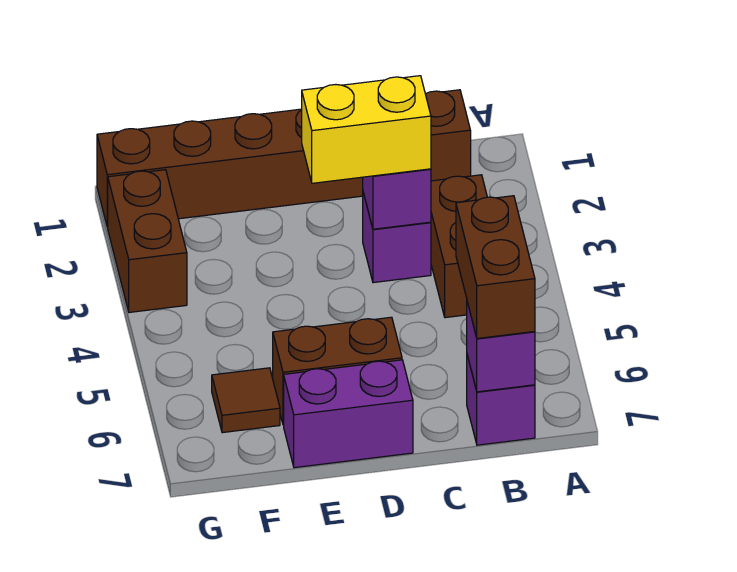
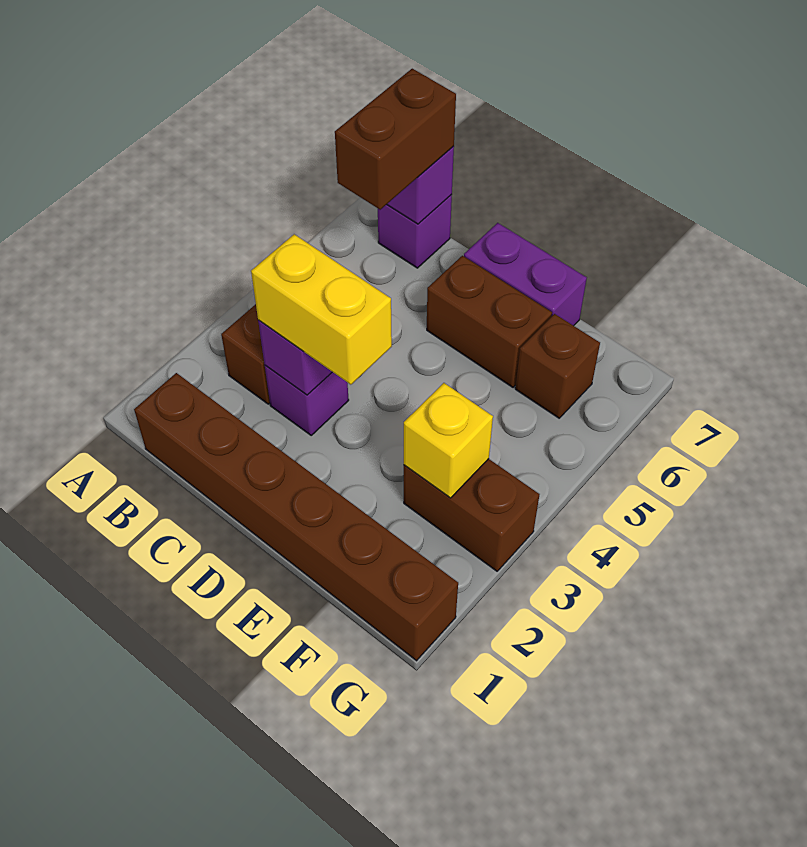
none -> yellow brick F3 level 2
brown tile F6 level 1 -> brown brick F6 level 1
brown brick G2:G3 level 1 -> brown brick F3:G3 level 1

